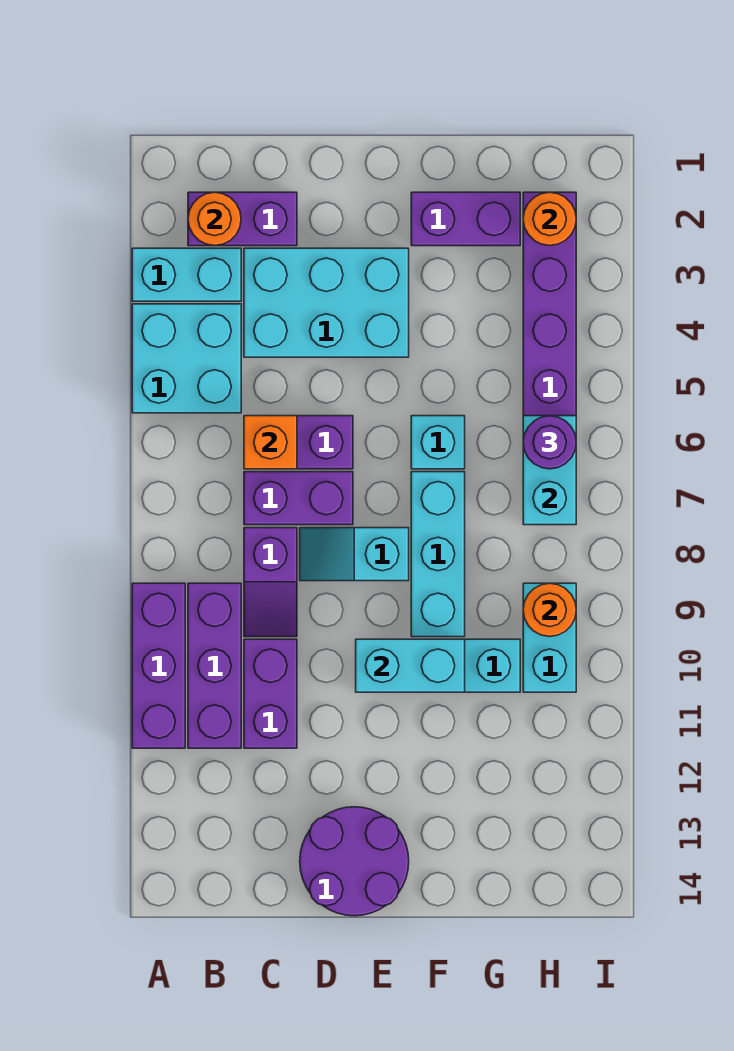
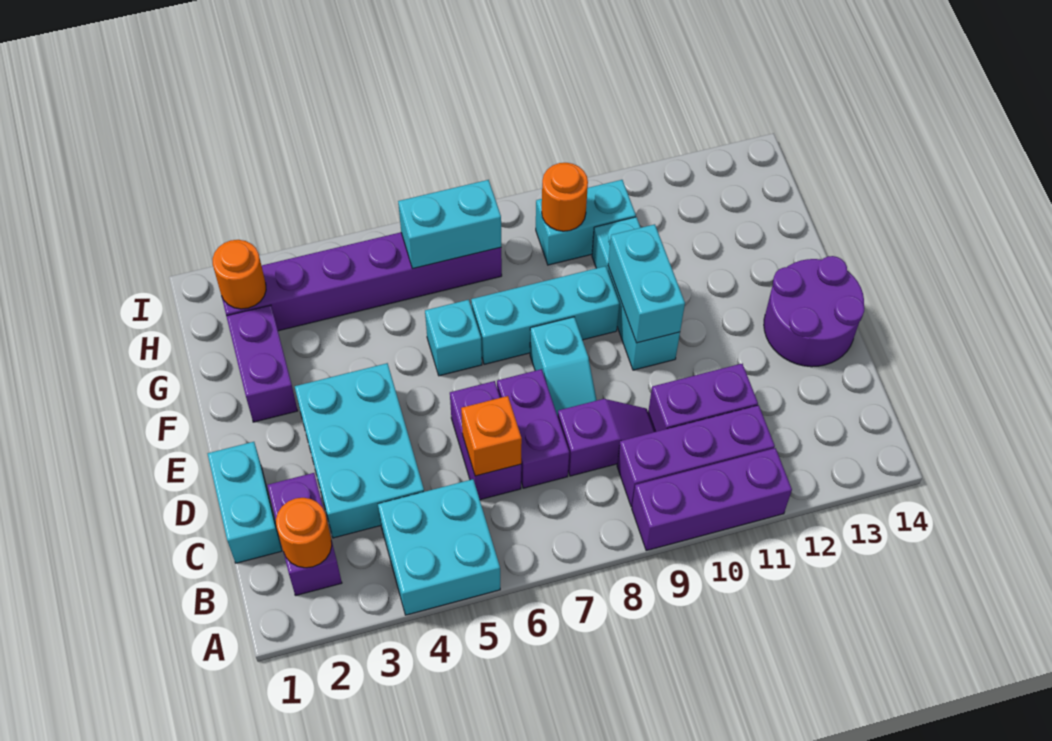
cyan brick A3:B3 level 1 -> cyan brick C1:D1 level 1
purple round brick H6 level 3 -> none

